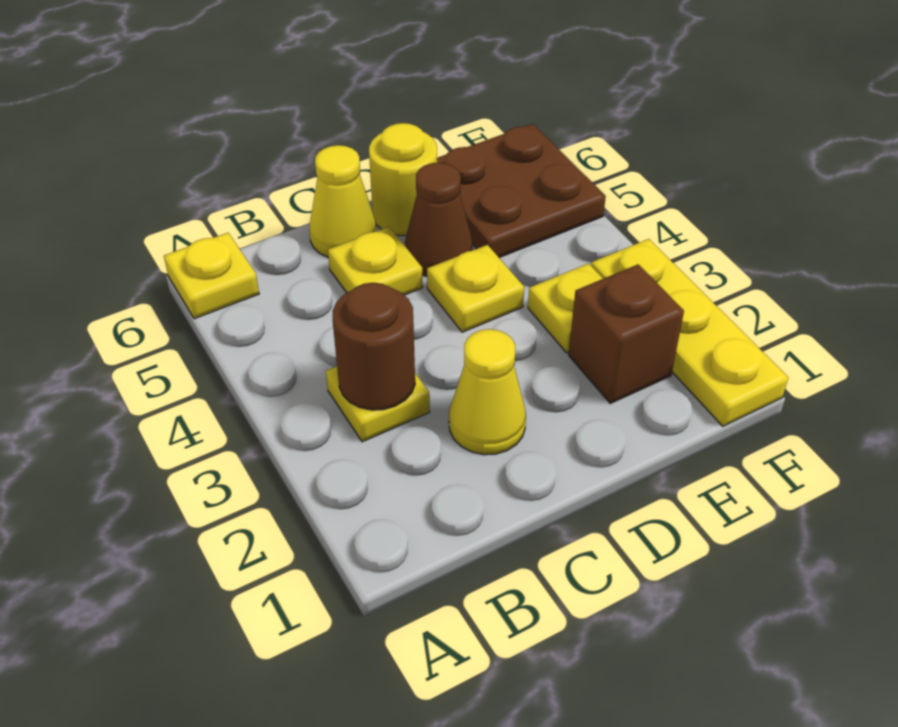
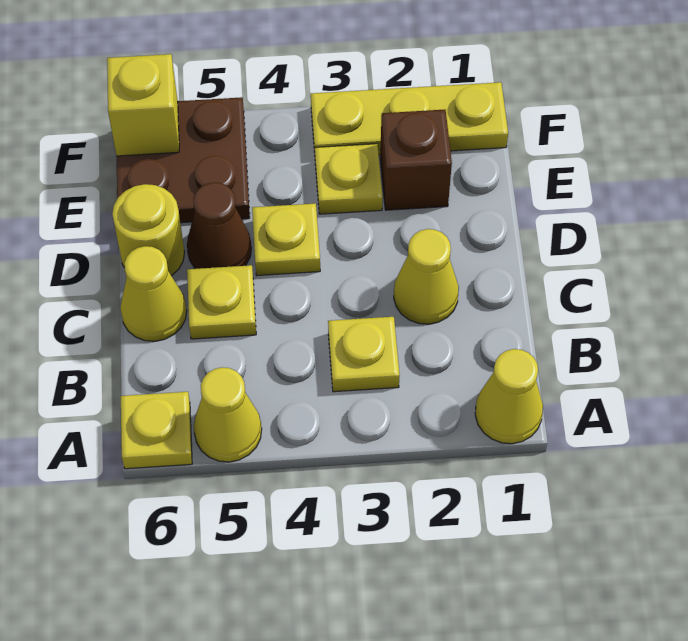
none -> yellow cone A1 level 1
none -> yellow cone A5 level 1
brown round brick B3 level 2 -> none
none -> yellow brick F6 level 2

